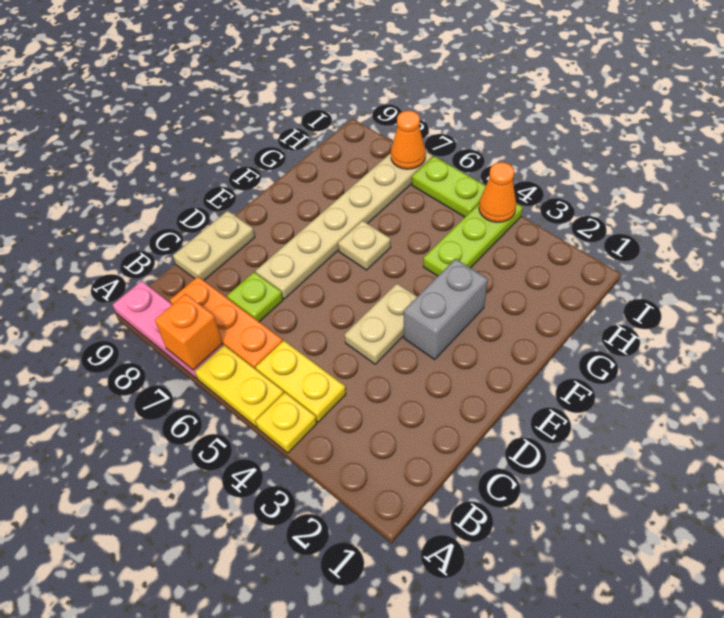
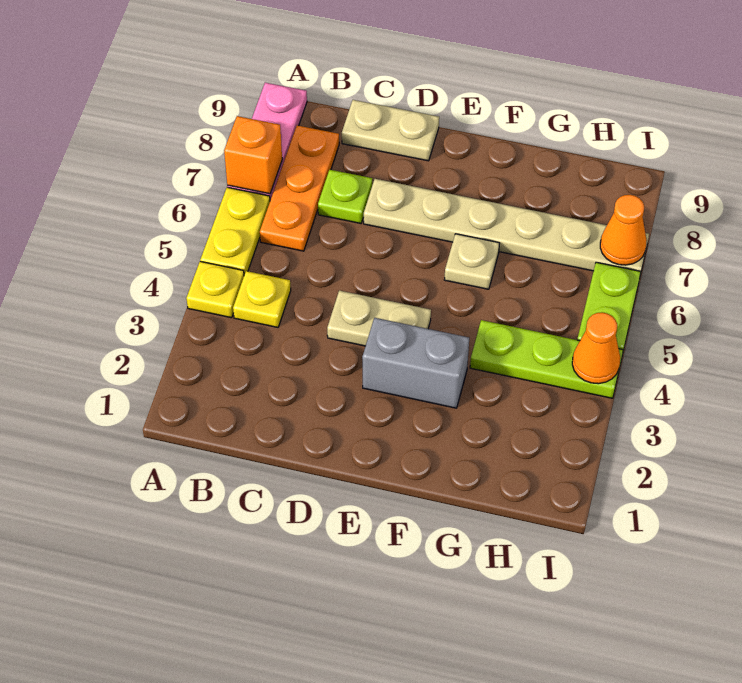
yellow plate B4:B5 level 1 -> yellow plate B4 level 1

